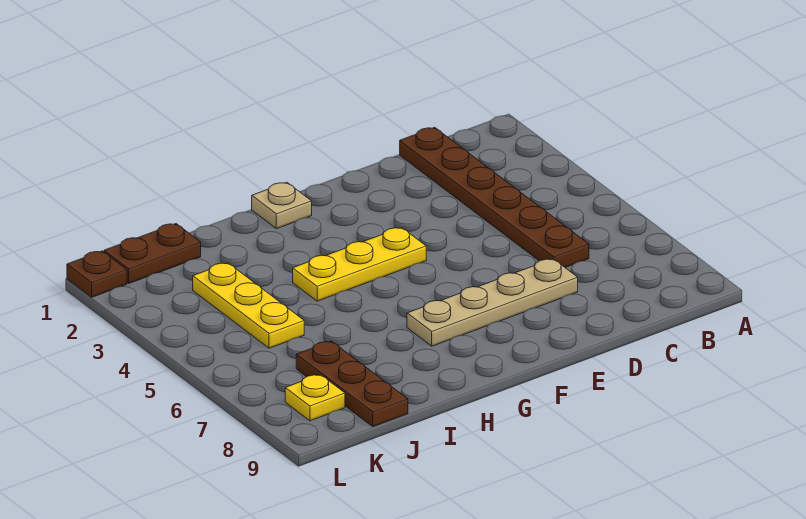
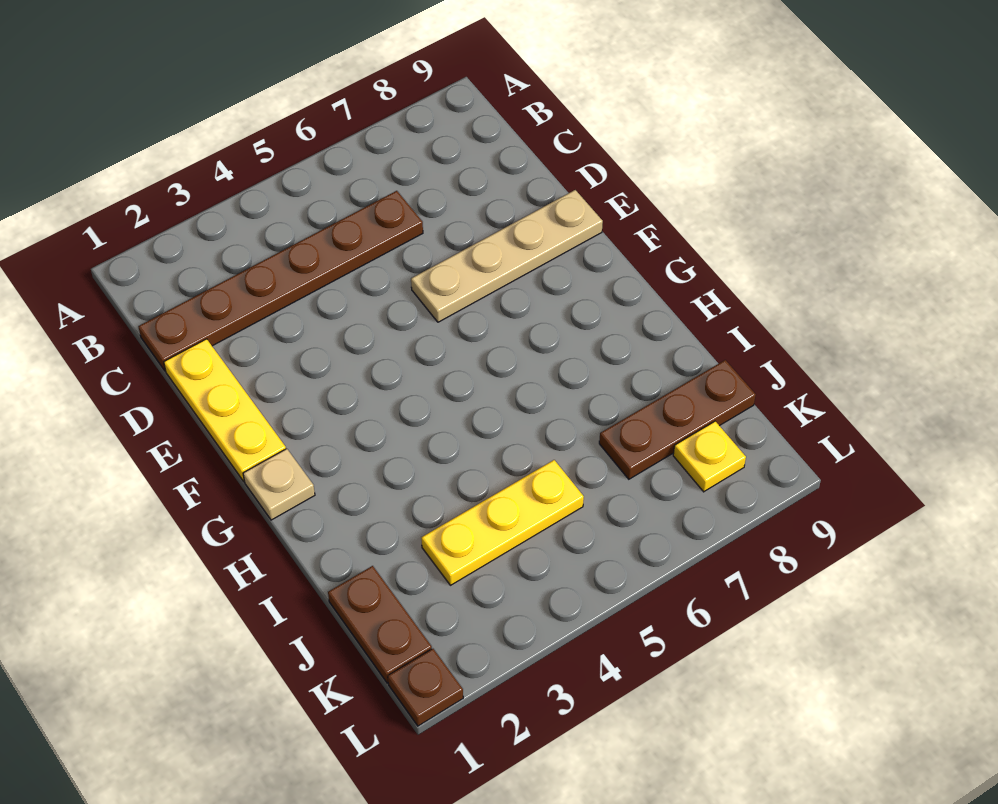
tan plate D7:G7 level 1 -> tan plate E6:E9 level 1
yellow plate F4:H4 level 1 -> yellow plate D1:F1 level 1

